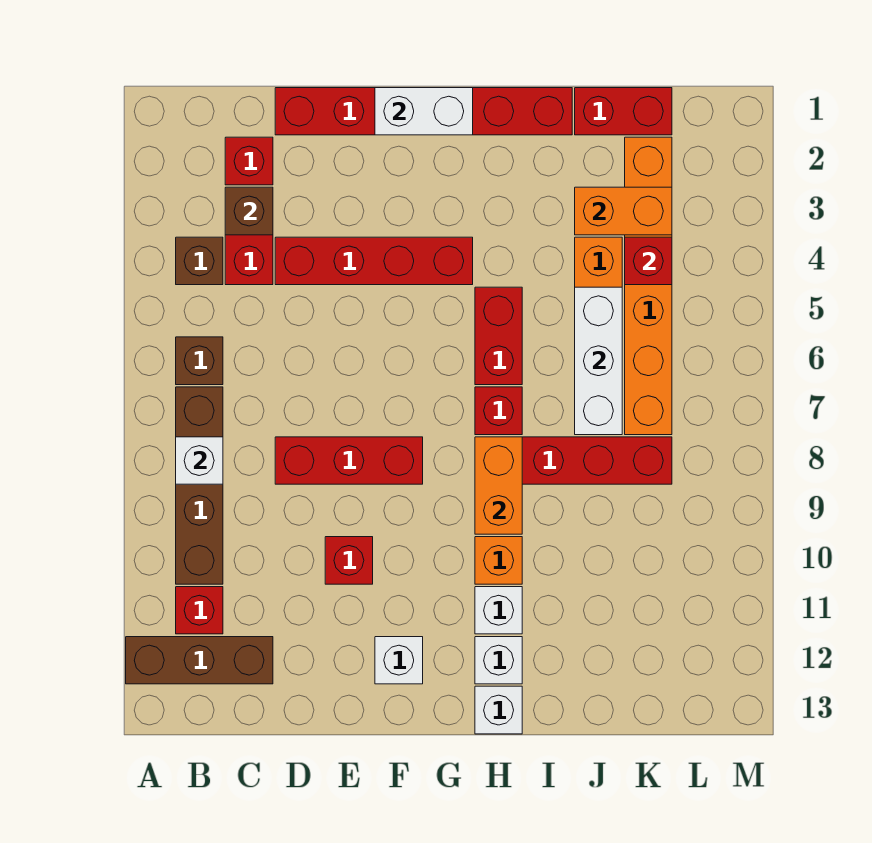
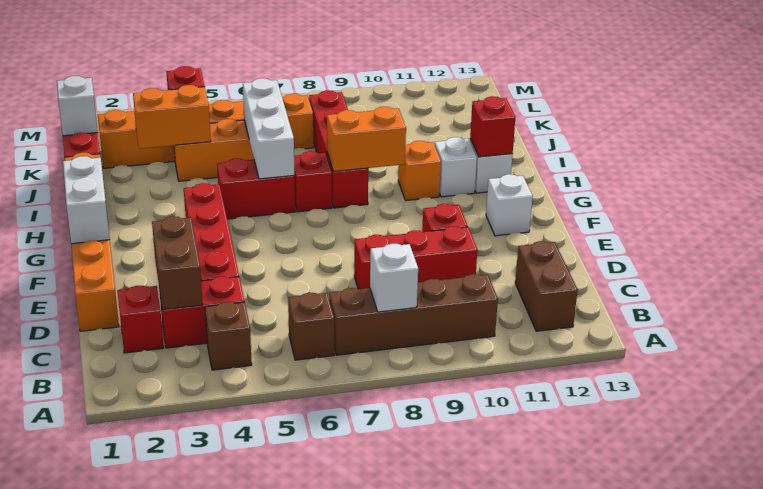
brown brick A12:C12 level 1 -> brown brick B12:C12 level 1
red brick B11 level 1 -> red brick H12 level 2
brown brick C3 level 2 -> brown brick C3:D3 level 2
red brick D1:I1 level 1 -> orange brick D1:I1 level 1
red brick D8:F8 level 1 -> red brick D8:D10 level 1
white brick H13 level 1 -> white brick K1 level 2
orange brick J3:K3 level 2 -> orange brick J3:J4 level 2
white brick J5:J7 level 2 -> white brick H6:J6 level 2

